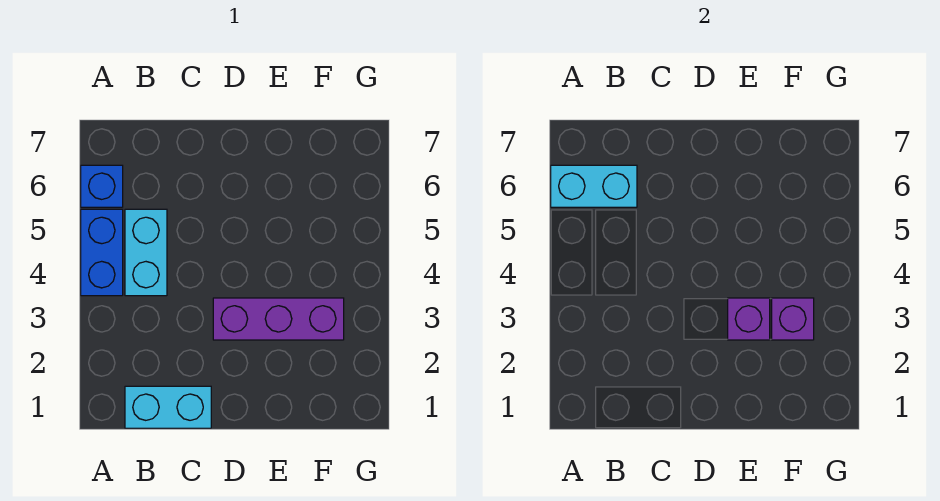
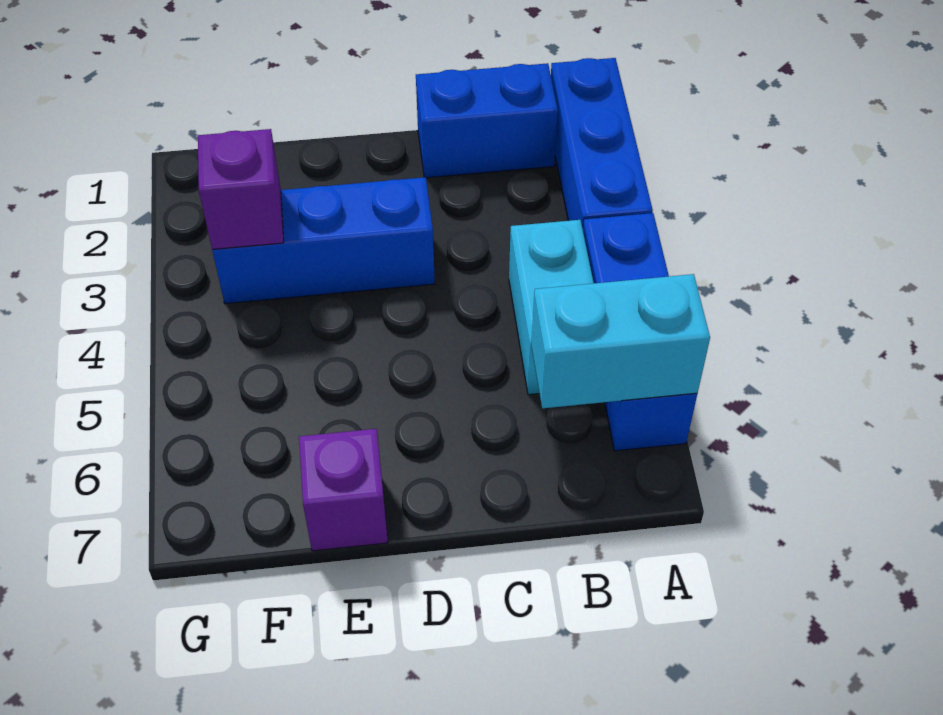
none -> blue brick A1:A3 level 1
cyan brick B1:C1 level 1 -> blue brick B1:C1 level 1
purple brick D3:F3 level 1 -> blue brick D3:F3 level 1
purple brick E3 level 2 -> purple brick E7 level 1

